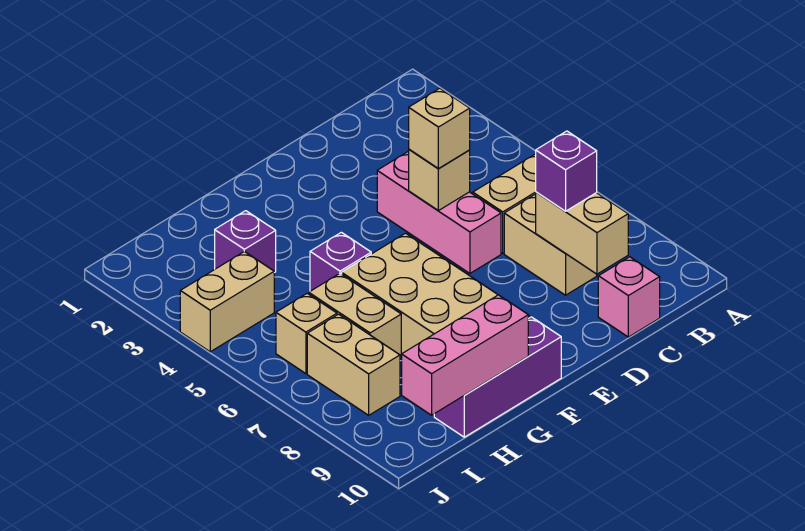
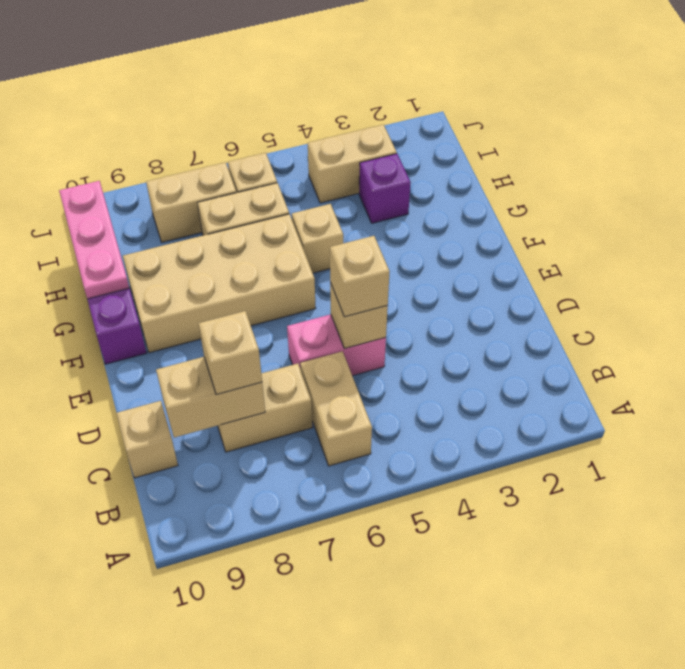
purple brick C8 level 3 -> tan brick C8 level 3
pink brick C10 level 1 -> tan brick C10 level 1
pink brick D4:D6 level 1 -> pink brick D5:D6 level 1
purple brick G5 level 1 -> tan brick G5 level 1
pink brick G10:I10 level 2 -> pink plate G10:I10 level 2
tan brick I4:J4 level 1 -> tan brick I3:I4 level 1

